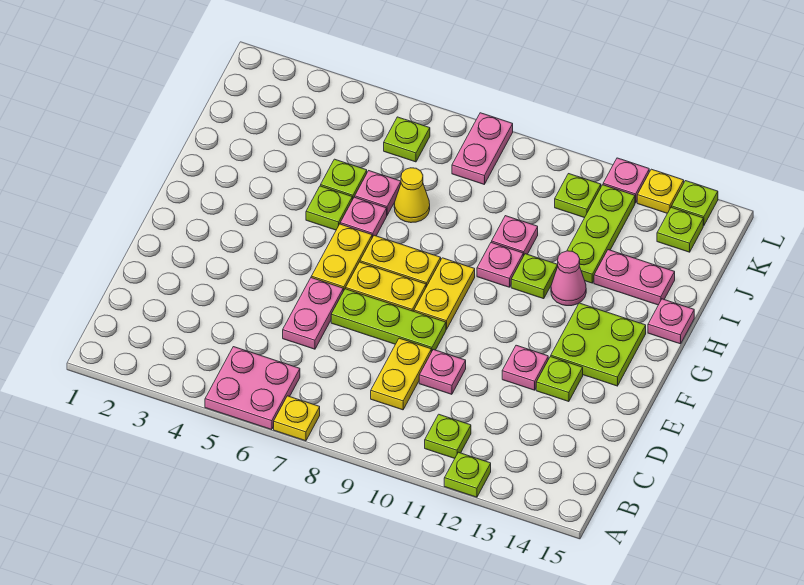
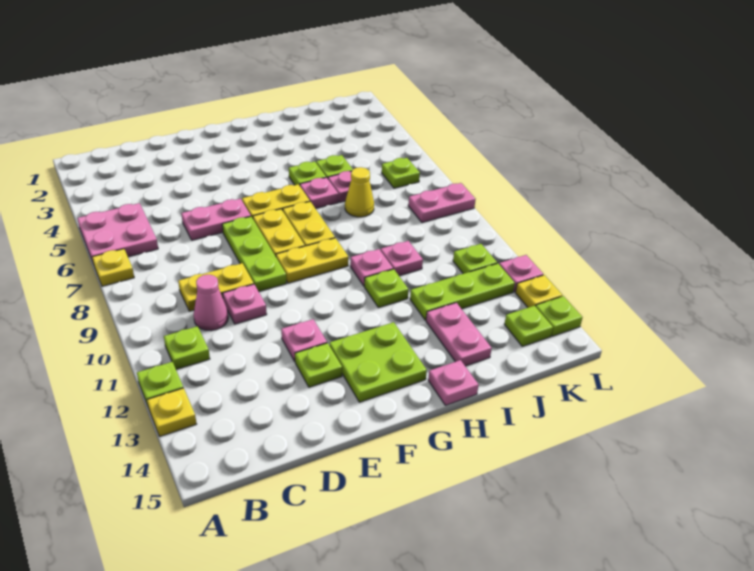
none -> yellow plate A13 level 1
pink cone H12 level 1 -> pink cone C10 level 1

